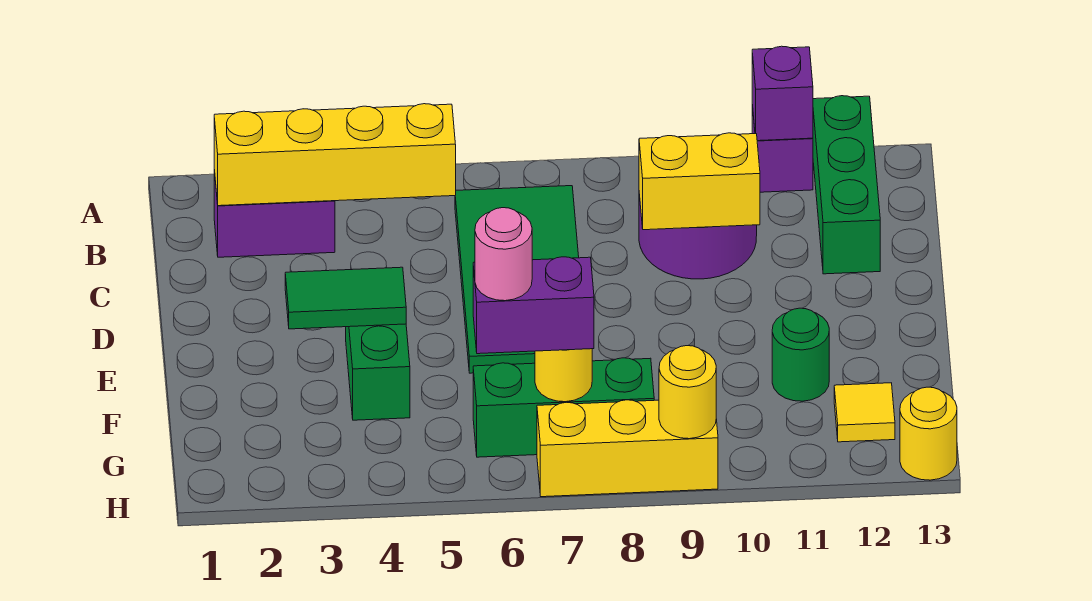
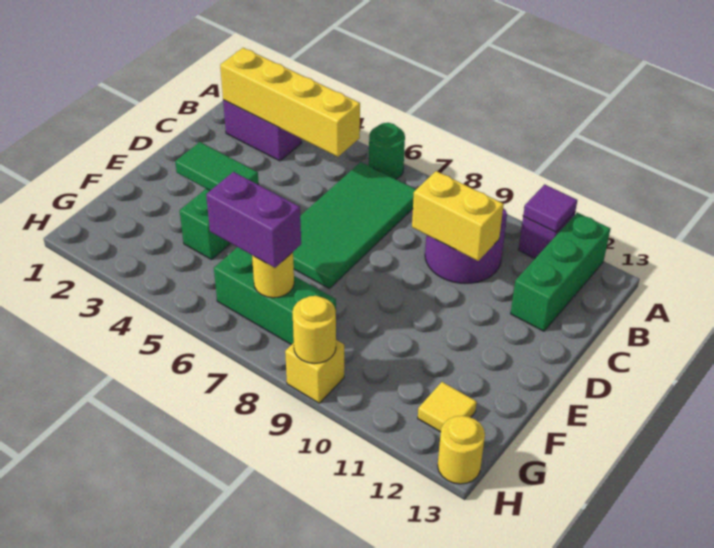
purple brick A11 level 2 -> purple tile A11 level 2
green round brick F11 level 1 -> green round brick A6 level 1
pink round brick G6 level 4 -> none
yellow brick H7:H9 level 1 -> yellow brick H9 level 1

